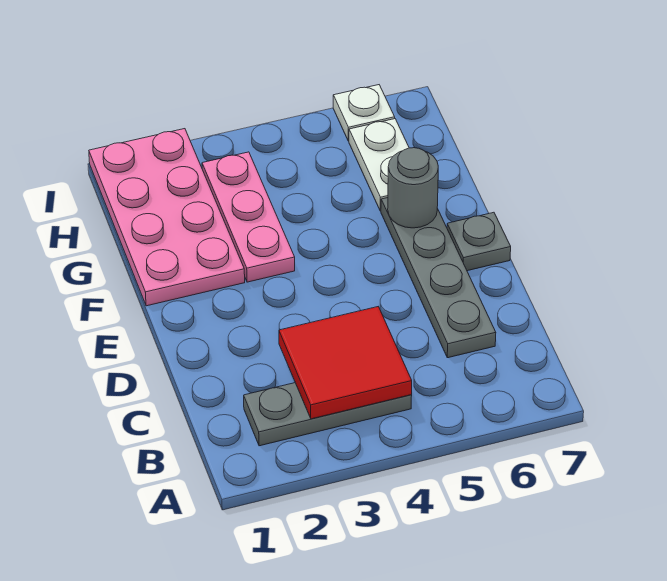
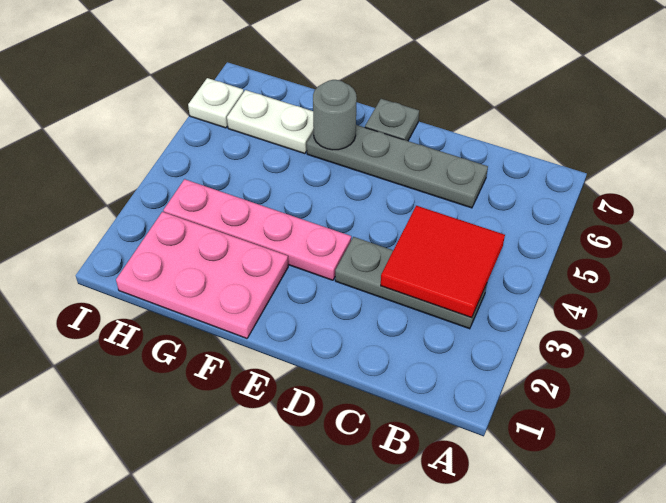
grey plate B2:B4 level 1 -> grey plate B3:D3 level 1
pink plate F1:I2 level 1 -> pink plate F1:H2 level 1
pink plate F3:H3 level 1 -> pink plate E3:H3 level 1

